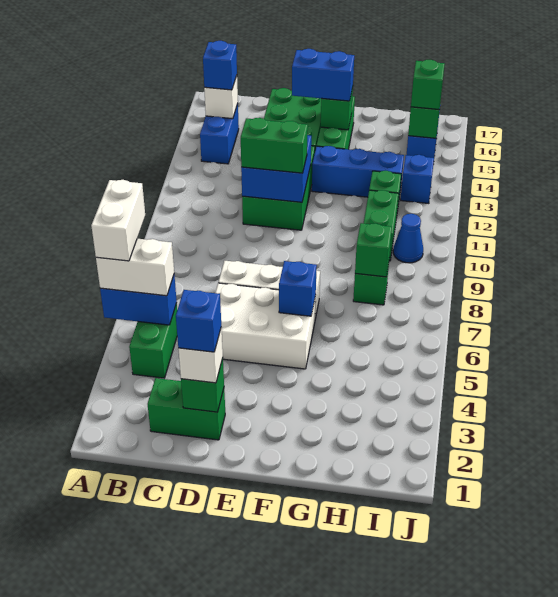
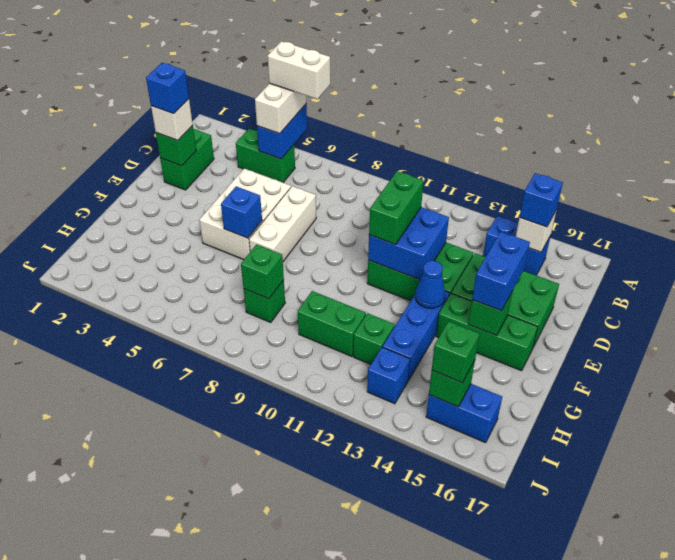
blue cone I10 level 1 -> blue cone F13 level 2

